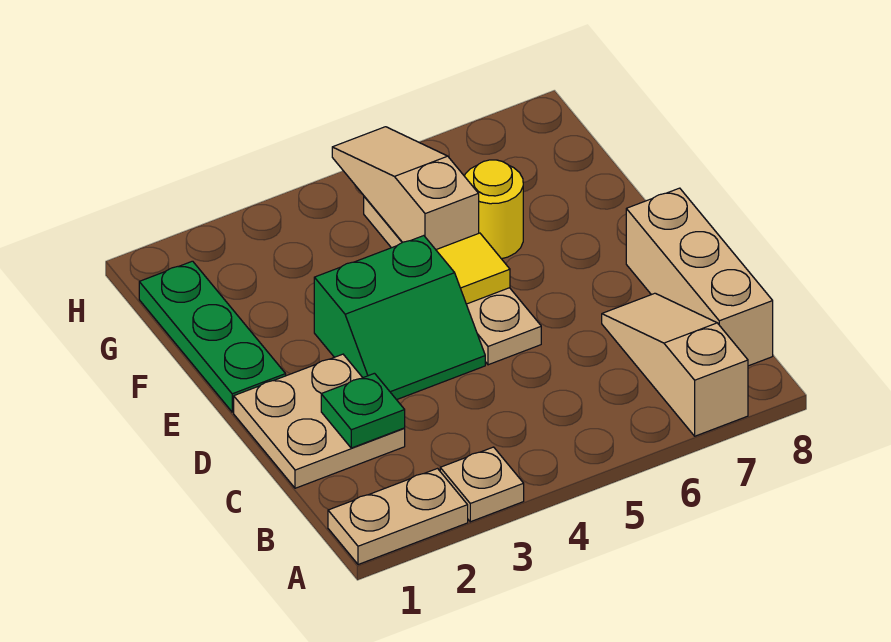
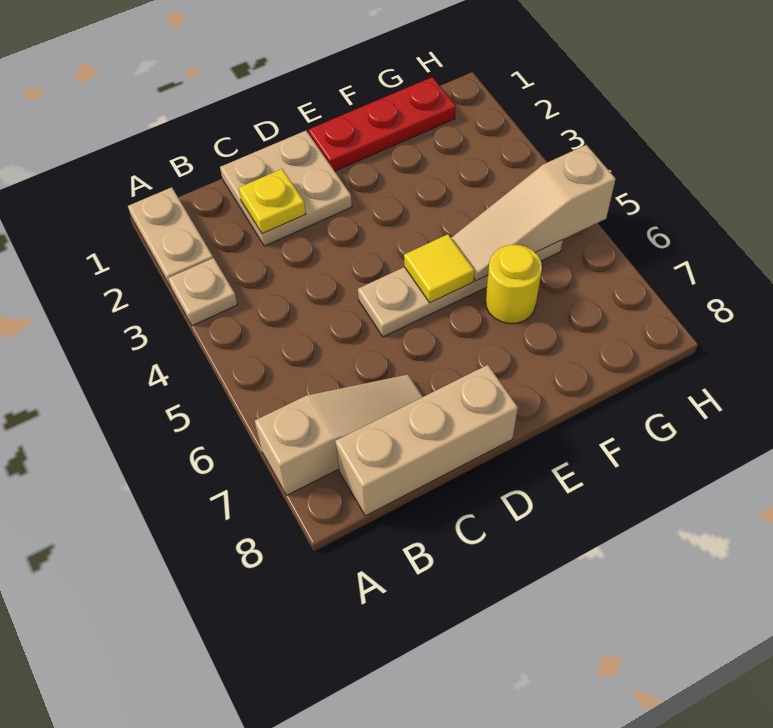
green plate C2 level 2 -> yellow plate C2 level 2
green slope D3:E4 level 1 top E -> none
green plate E1:G1 level 1 -> red plate E1:G1 level 1
tan slope F5:H5 level 2 top F -> tan slope F5:H5 level 2 top H

